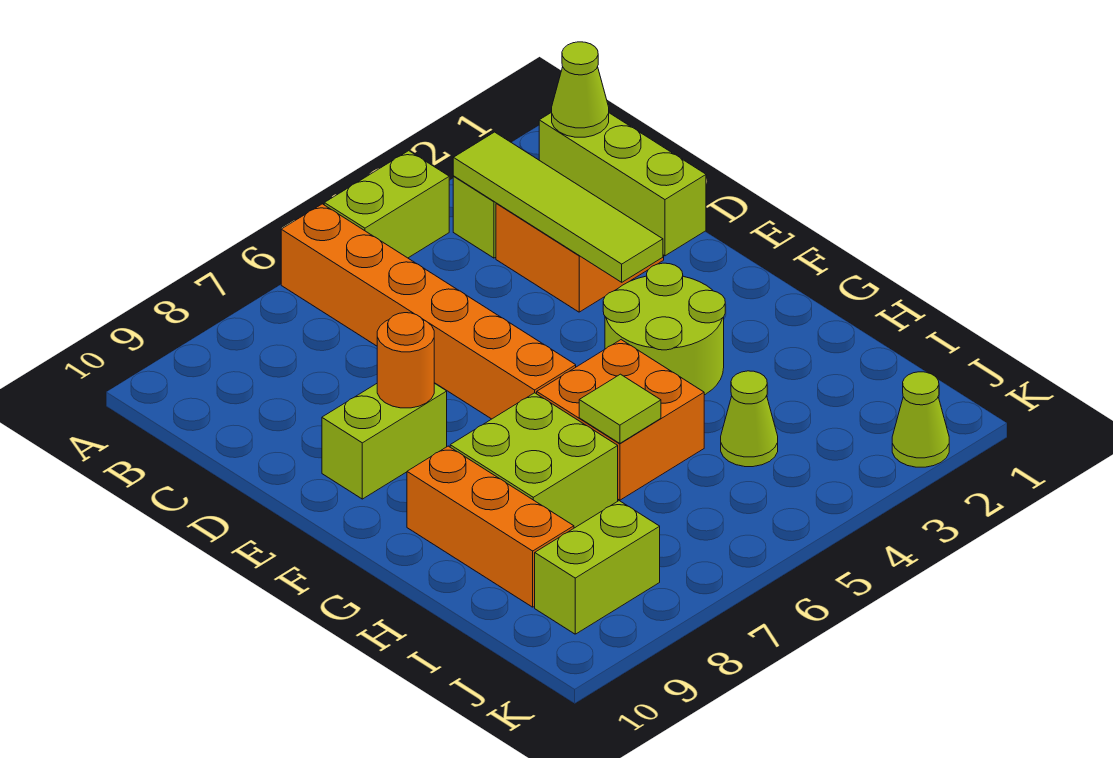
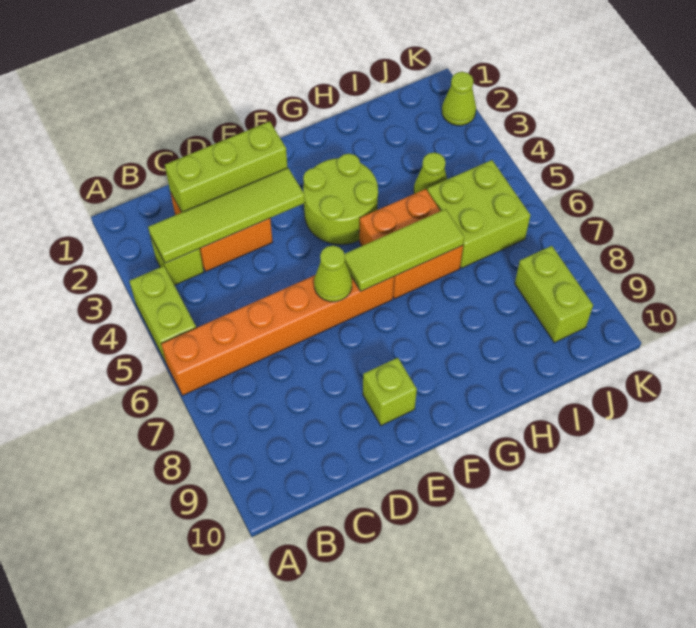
lime cone C2 level 3 -> lime cone E6 level 2
lime brick E8:E9 level 1 -> lime brick E9 level 1
orange round brick E8 level 2 -> none
lime brick G7:H8 level 1 -> lime brick I5:J6 level 1
orange brick G9:I9 level 1 -> none
lime tile H6 level 2 -> lime tile F6:H6 level 2

